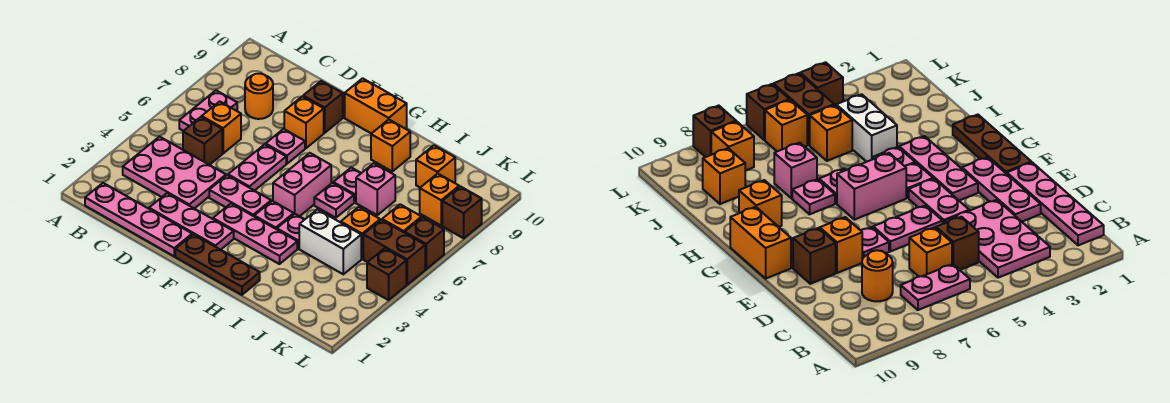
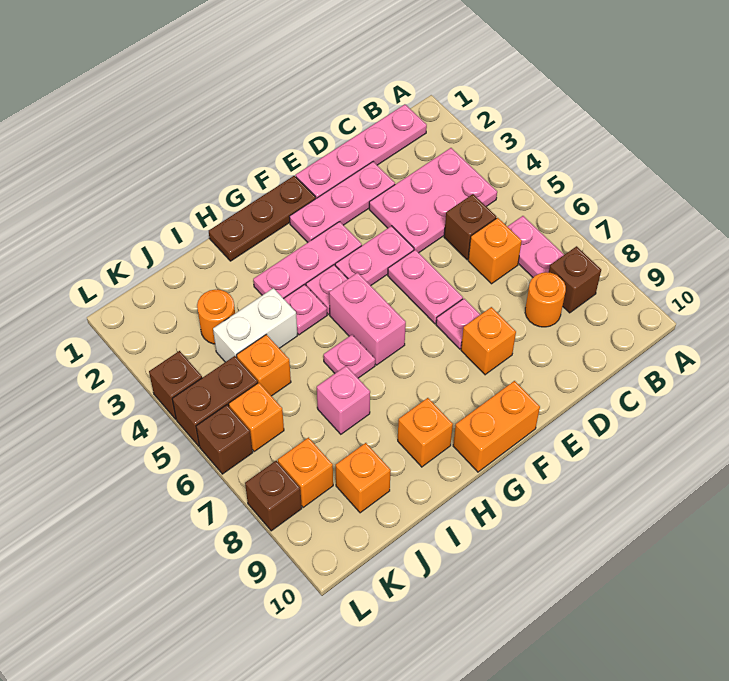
brown brick E9 level 1 -> brown brick B8 level 1
pink plate H7 level 1 -> none
none -> orange round brick J3 level 1

